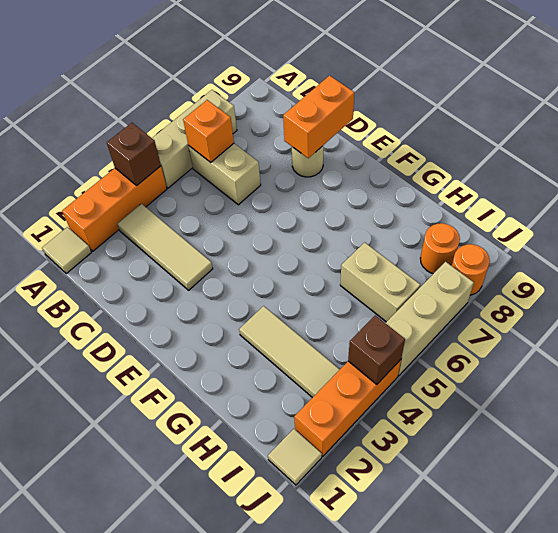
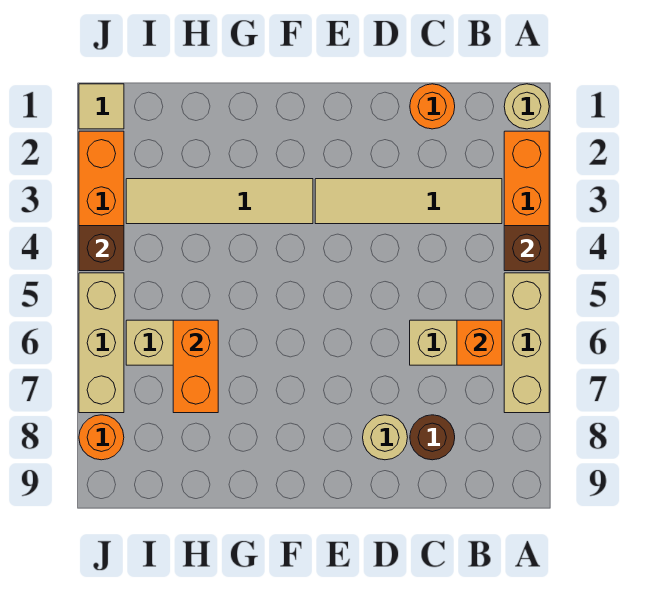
tan tile A1 level 1 -> tan round brick A1 level 1
tan tile B3:D3 level 1 -> tan tile B3:E3 level 1
none -> brown round brick C8 level 1
orange brick D8:D9 level 2 -> orange brick H6:H7 level 2
tan tile G3:I3 level 1 -> tan tile F3:I3 level 1
orange round brick I8 level 1 -> orange round brick C1 level 1

